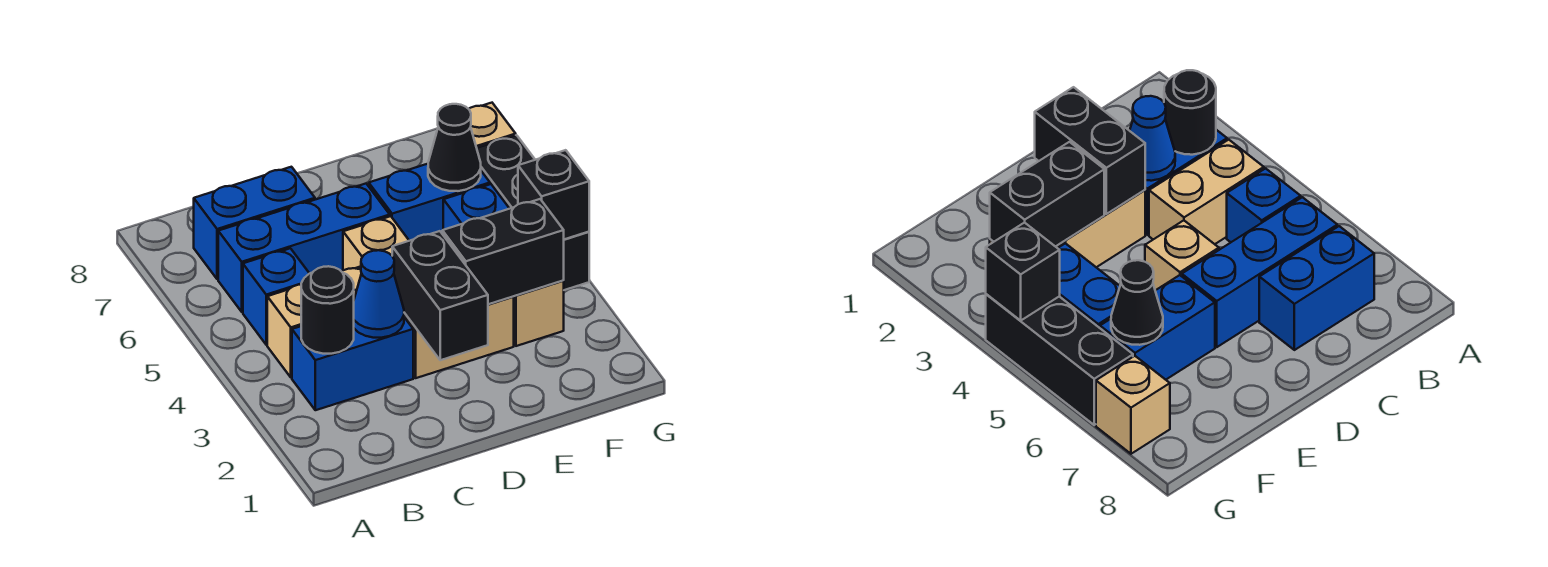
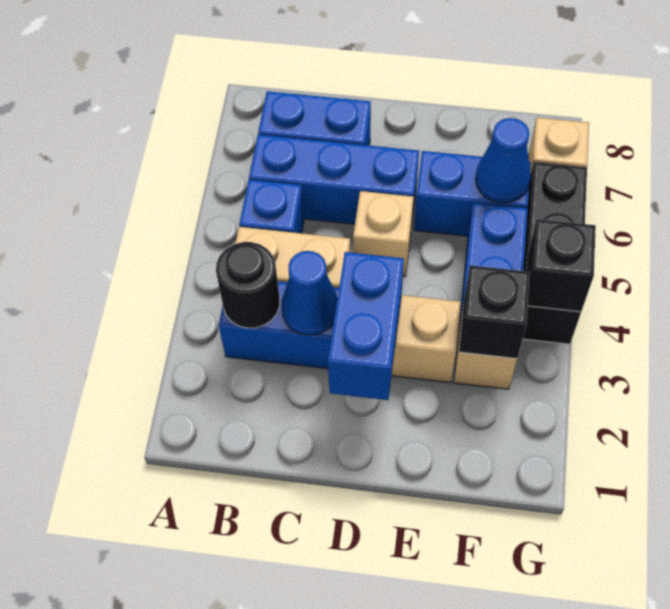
black brick D2:D3 level 2 -> blue brick D2:D3 level 2
black brick E3:F3 level 2 -> black brick F3 level 2
black cone F6 level 2 -> blue cone F6 level 2

